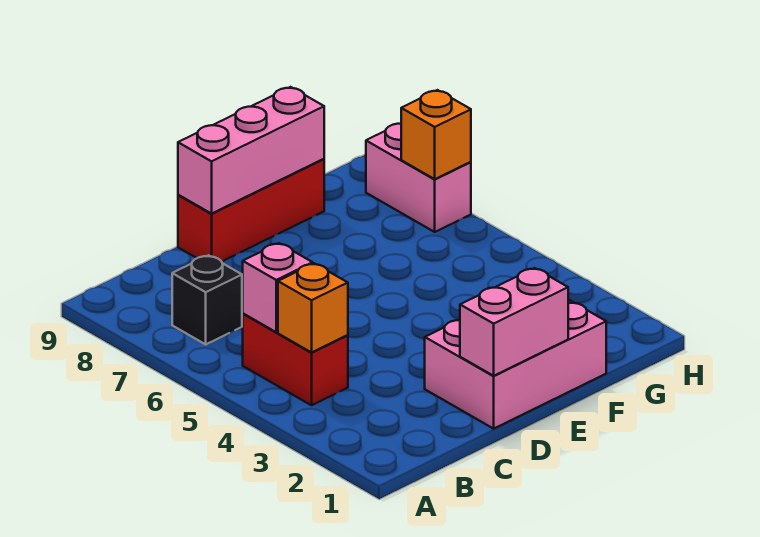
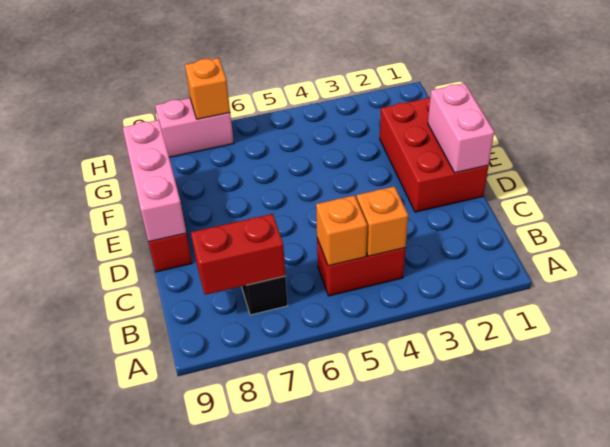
pink brick B5 level 2 -> orange brick B5 level 2
none -> red brick B7:B8 level 2
pink brick D1:F2 level 1 -> red brick D1:F2 level 1

